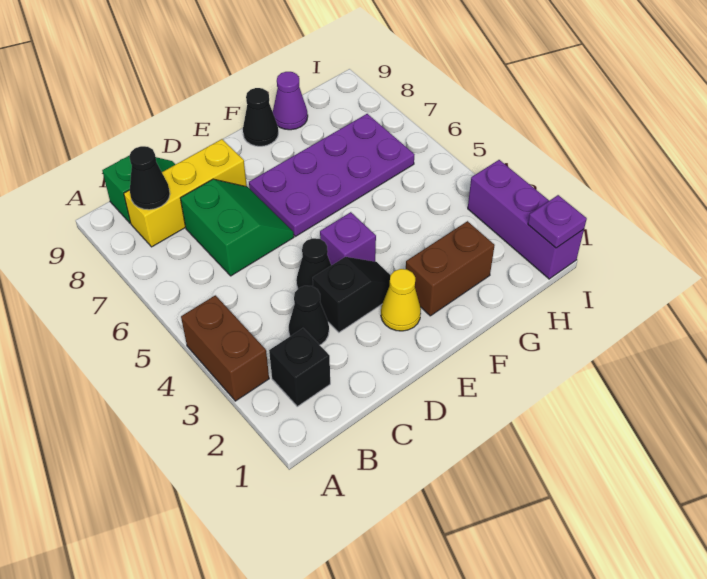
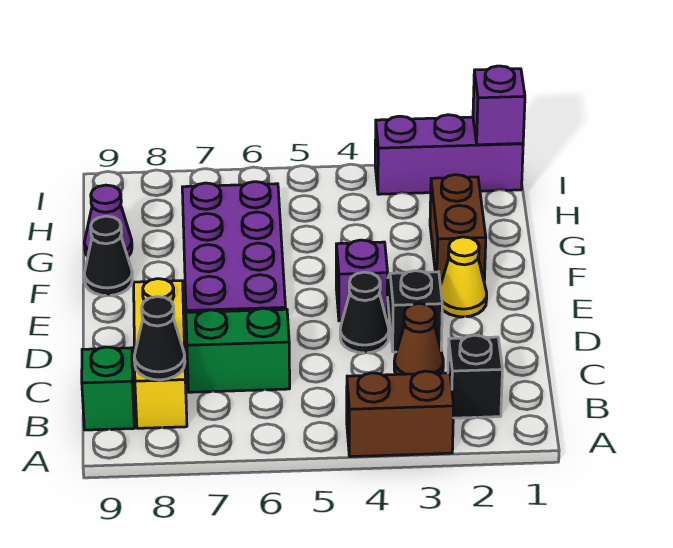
black cone C3 level 1 -> brown cone C3 level 1
purple plate I1 level 2 -> purple brick I1 level 2

